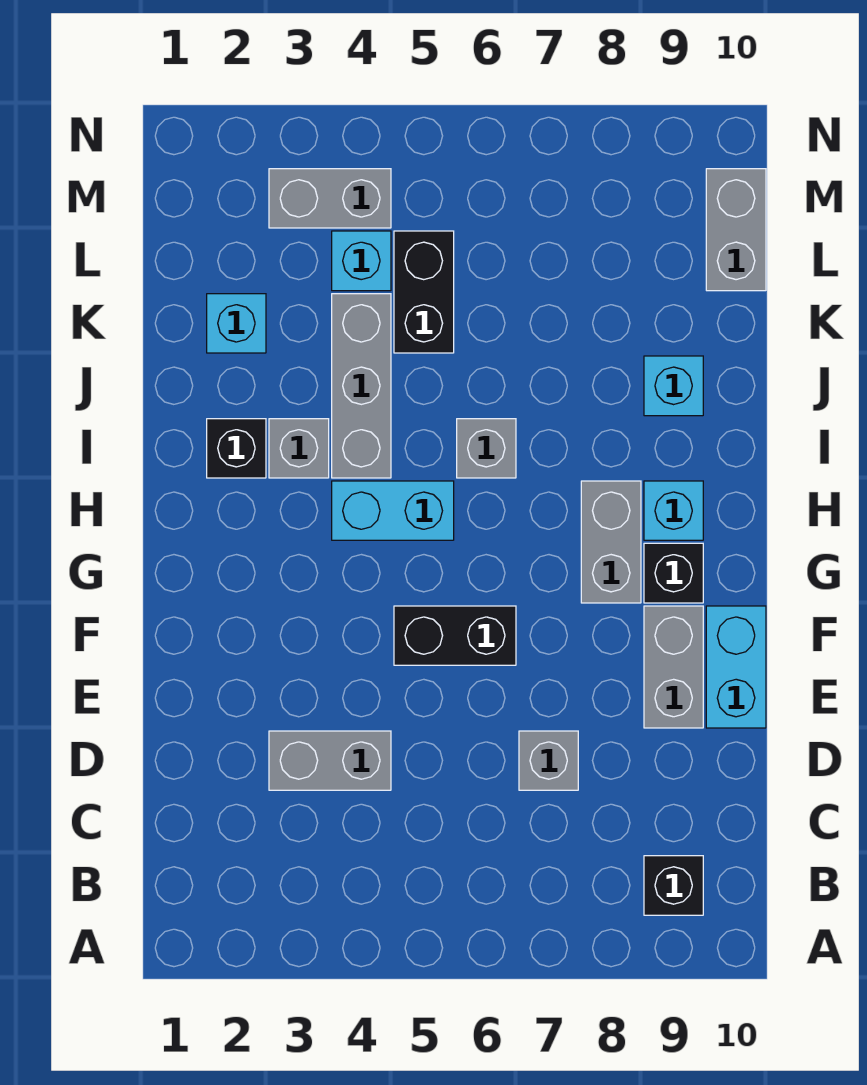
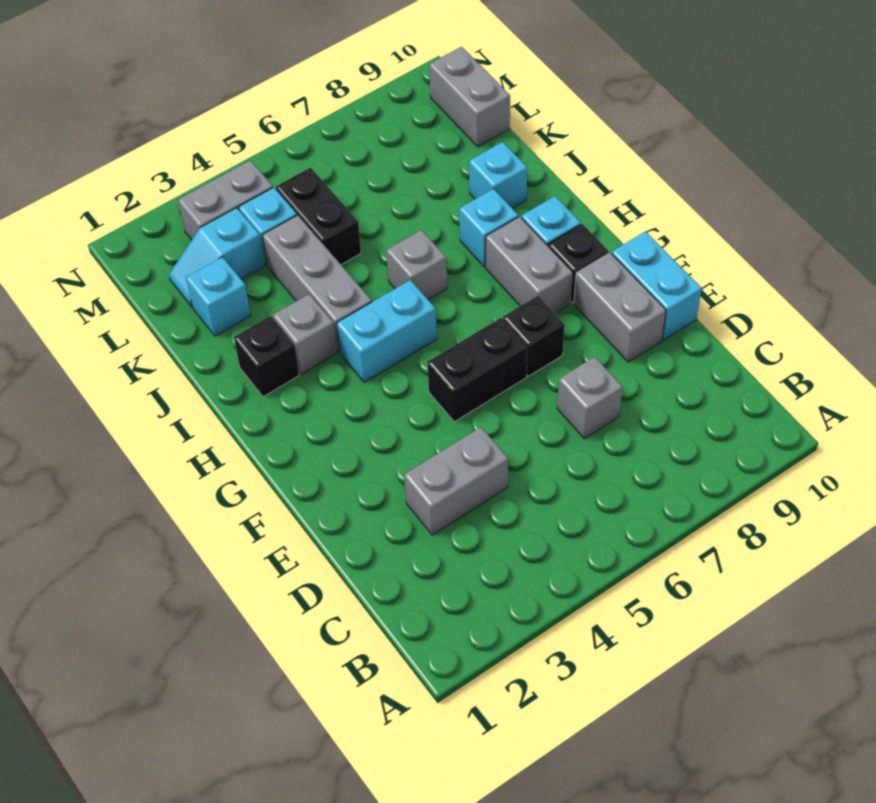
black brick B9 level 1 -> black brick F7 level 1
none -> cyan brick I8 level 1
none -> cyan slope L2:L3 level 1 top 3

